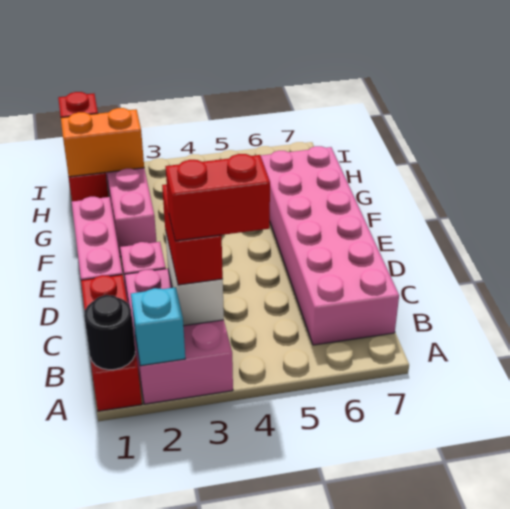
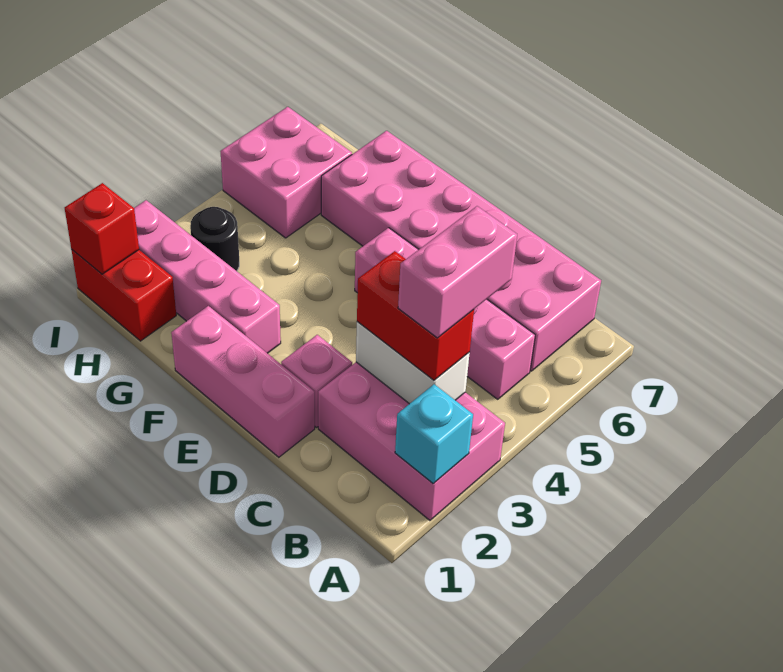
red brick A1:C1 level 1 -> none
black round brick A1 level 2 -> black round brick H3 level 1
red brick B3:B4 level 4 -> pink brick B3:B4 level 4
none -> pink brick B5:E5 level 1
orange brick H1:H2 level 2 -> none
none -> pink brick H5:I6 level 1

